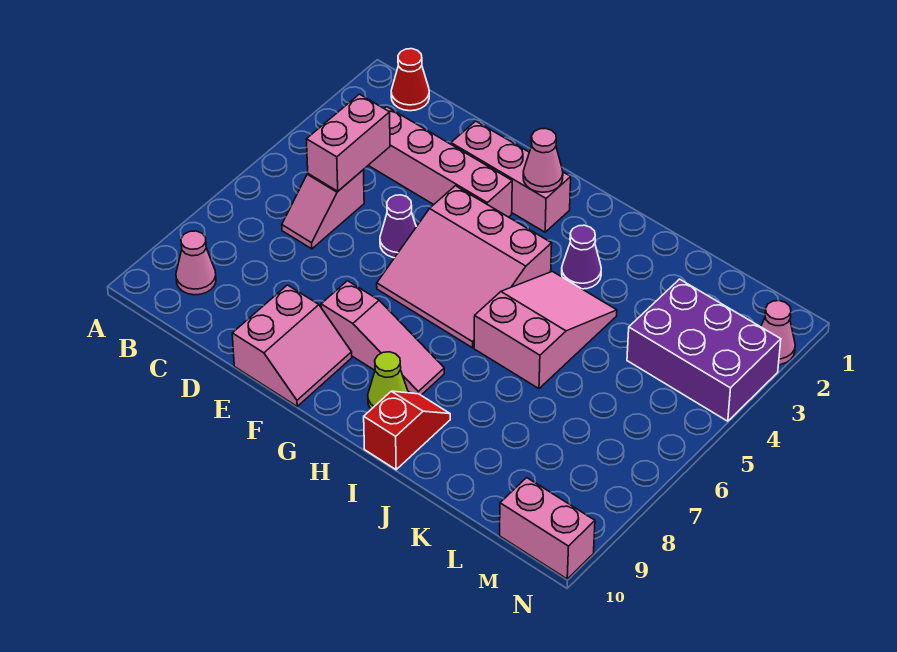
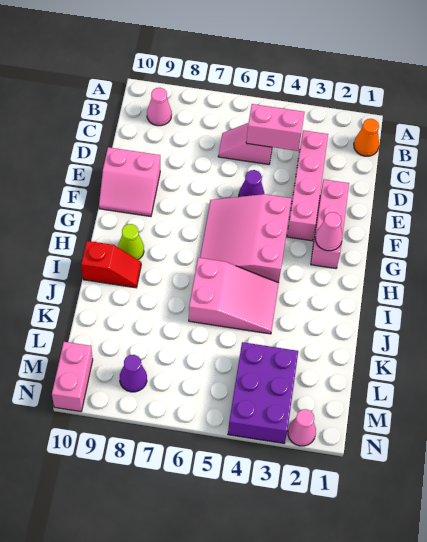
red cone B1 level 1 -> orange cone B1 level 1
pink slope F8:H8 level 1 top F -> none
purple cone I3 level 1 -> purple cone M8 level 1

